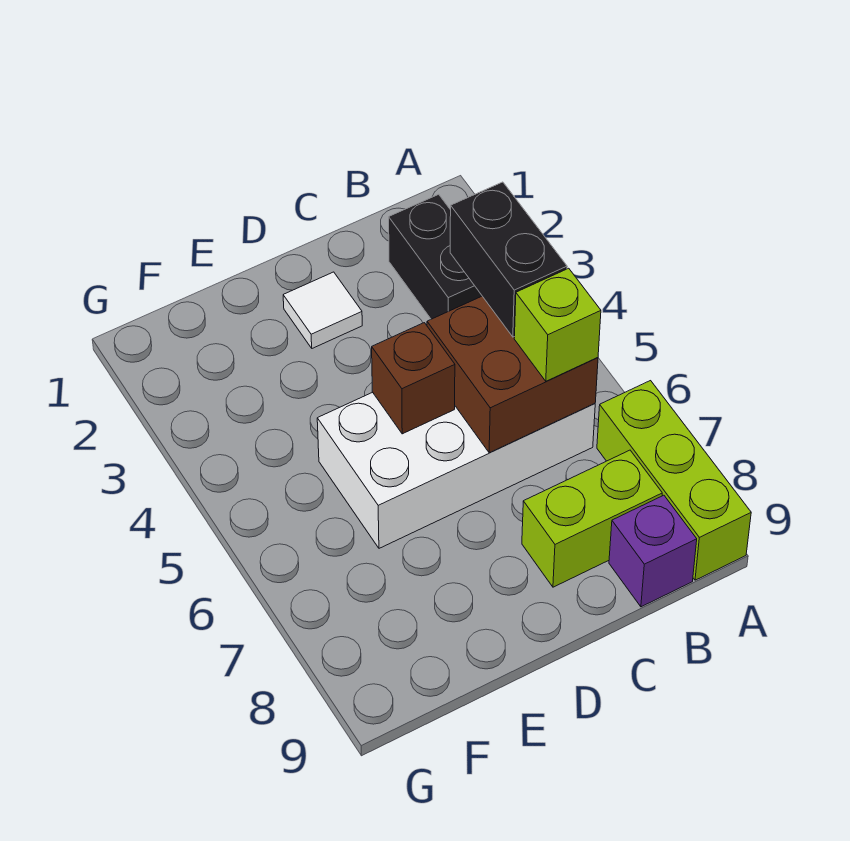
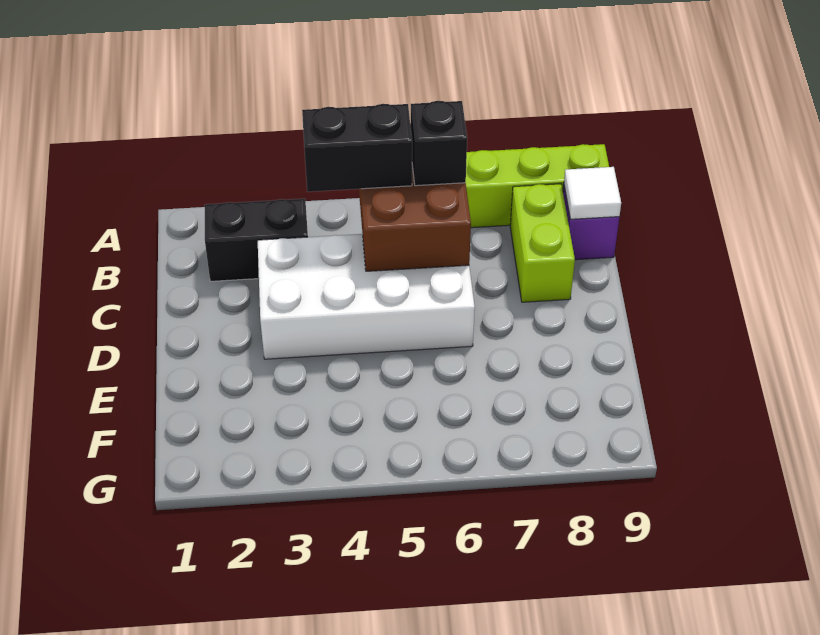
white brick B5:E6 level 1 -> white brick C3:D6 level 1
lime brick B6 level 3 -> black brick B6 level 3
white tile D2 level 1 -> white tile B9 level 2
brown brick D5 level 2 -> none

